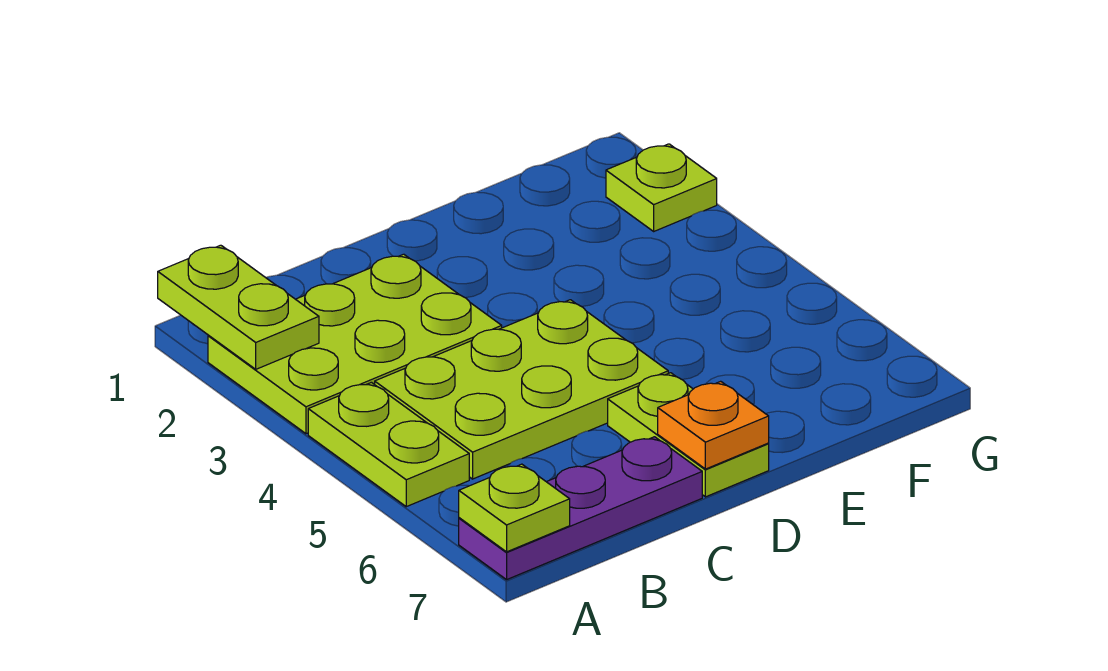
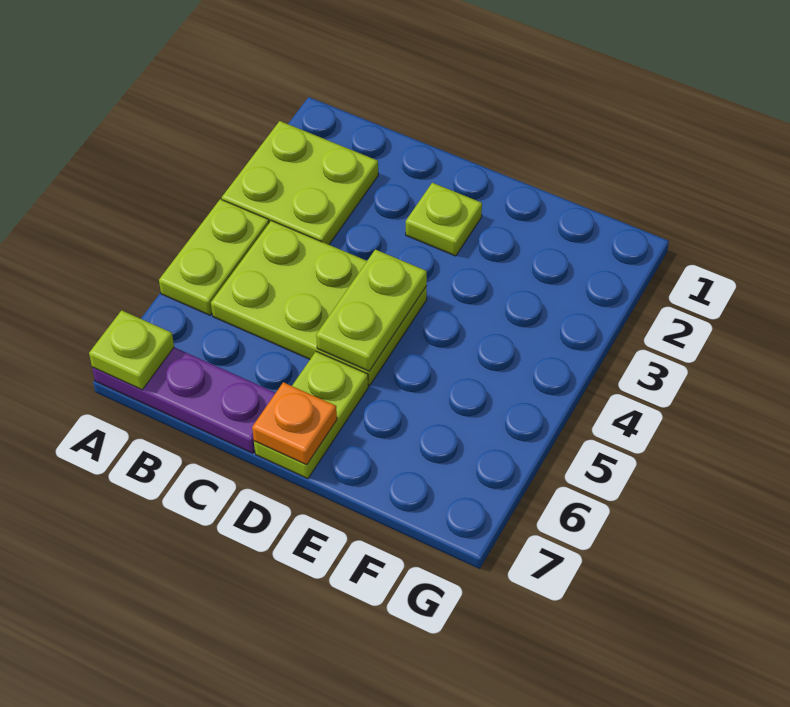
lime plate A1:A2 level 2 -> lime plate D4:D5 level 2
lime plate A2:C3 level 1 -> lime plate A2:B3 level 1
lime plate G2 level 1 -> lime plate D2 level 1

